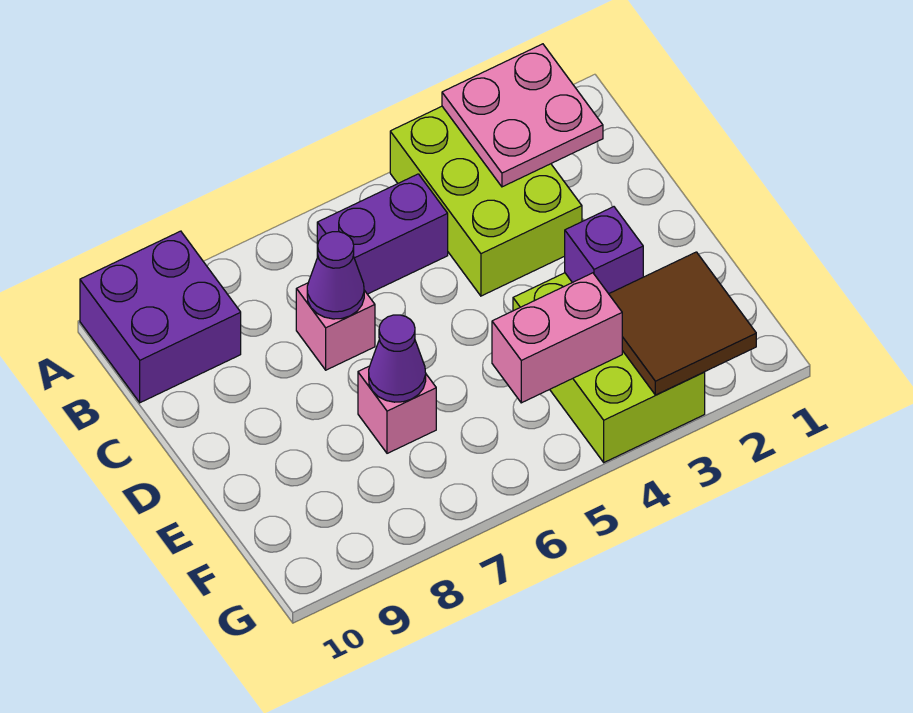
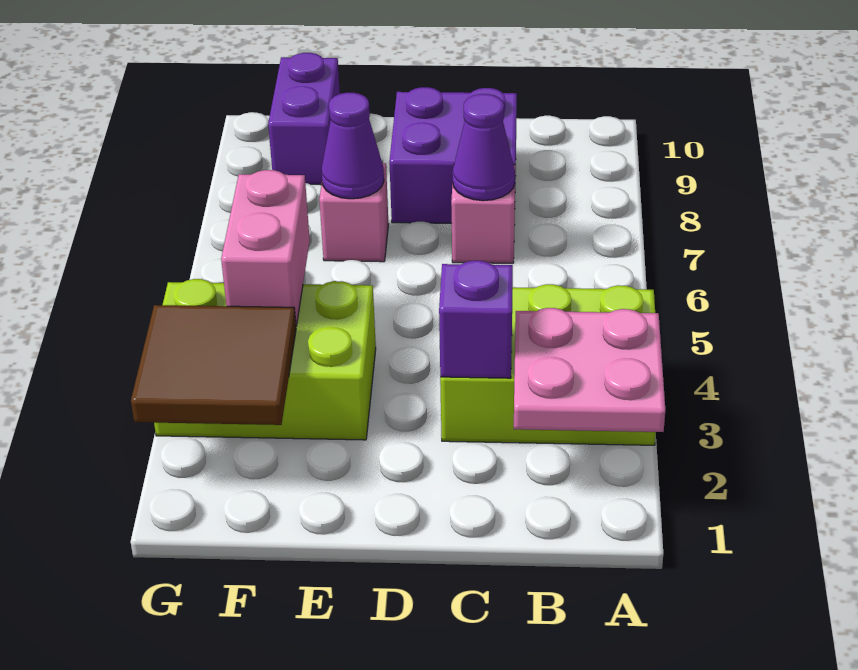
purple brick A9:B10 level 1 -> purple brick C8:D9 level 1
purple brick B5:B6 level 1 -> purple brick F9:F10 level 1
purple brick E3 level 2 -> purple brick C3 level 2

